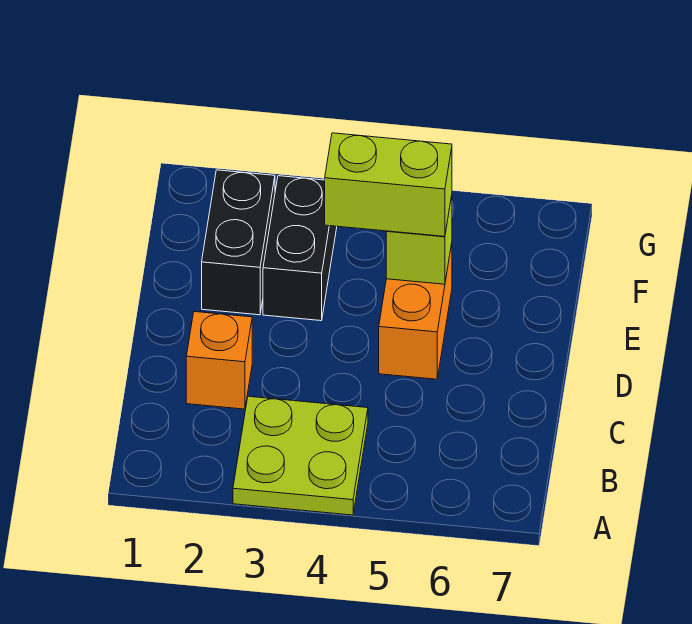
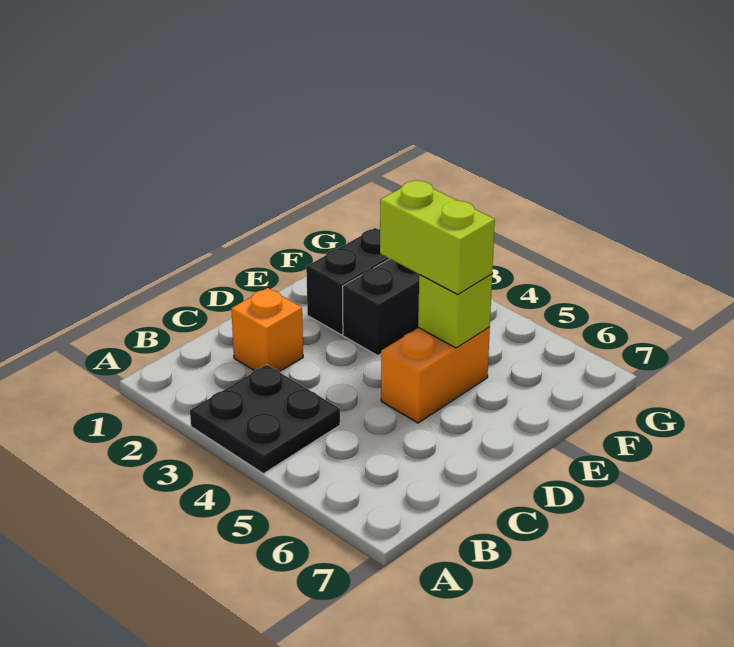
lime plate A3:B4 level 1 -> black plate A3:B4 level 1

